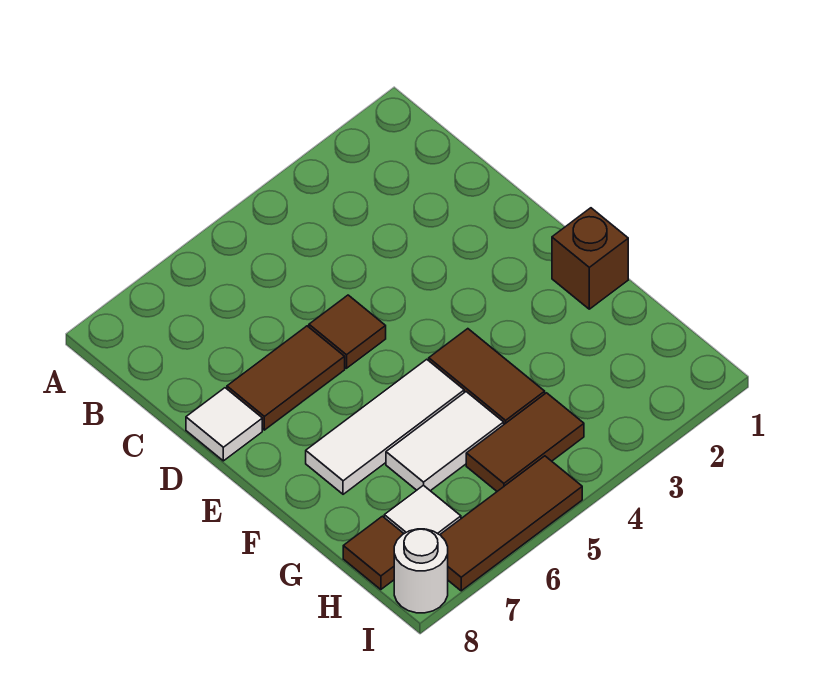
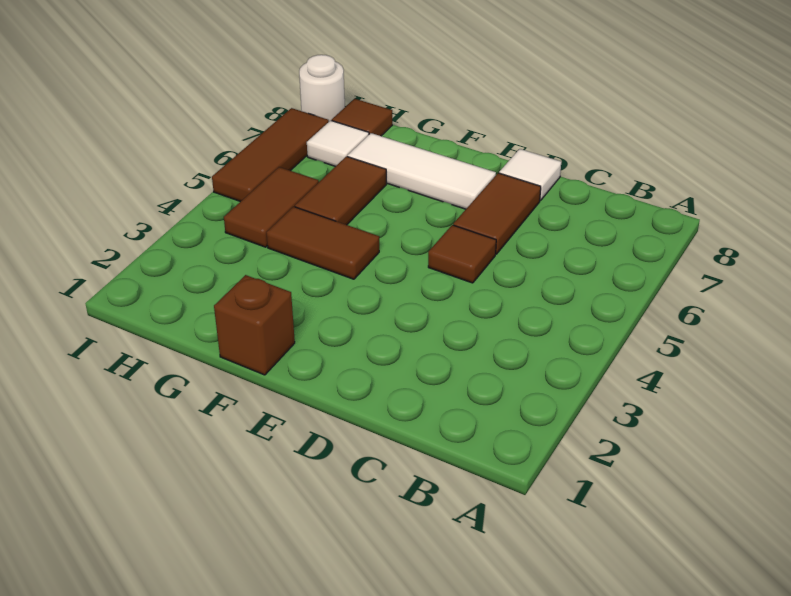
white tile F5:F7 level 1 -> white tile E7:G7 level 1
white tile G5:G6 level 1 -> brown tile G5:G6 level 1

